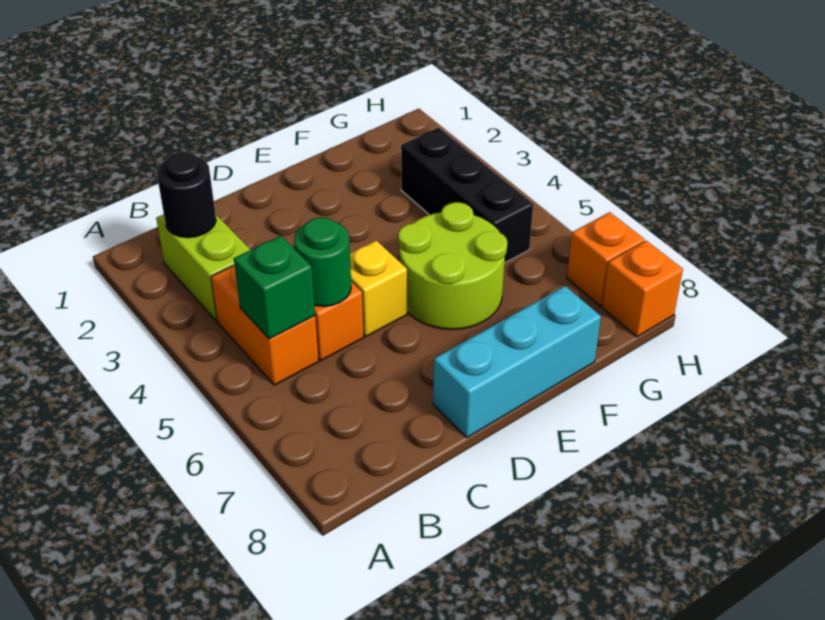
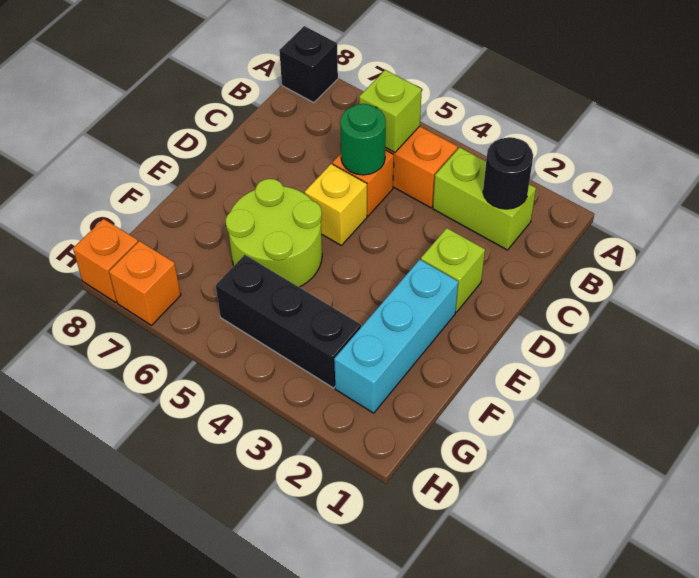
none -> black brick A8 level 1
green brick B5 level 2 -> lime brick B5 level 2
none -> lime brick D2 level 1
cyan brick D8:F8 level 1 -> cyan brick E2:G2 level 1

